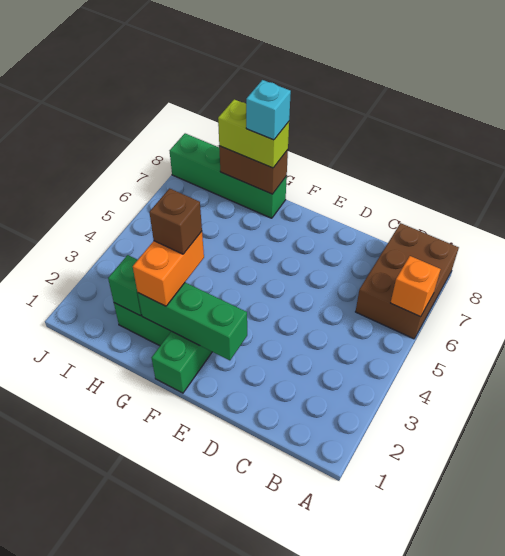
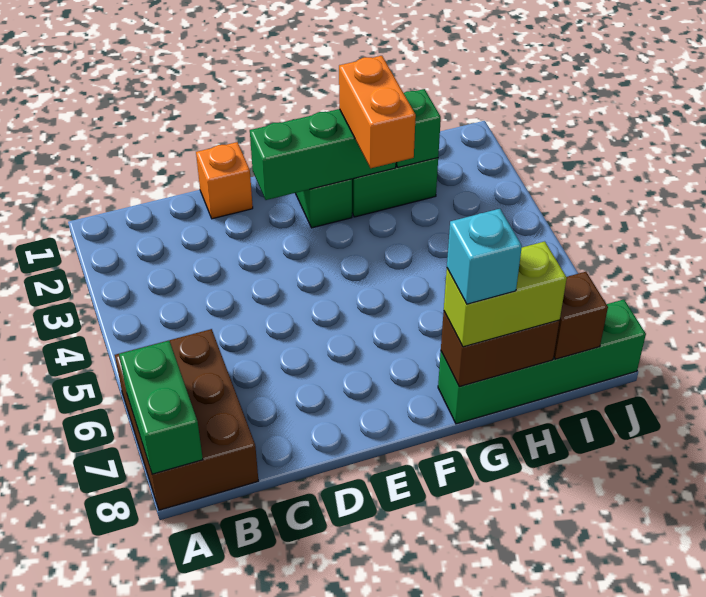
orange brick A6 level 2 -> orange brick D1 level 1
none -> green brick A7:A8 level 2
brown brick G3 level 4 -> brown brick I8 level 2

